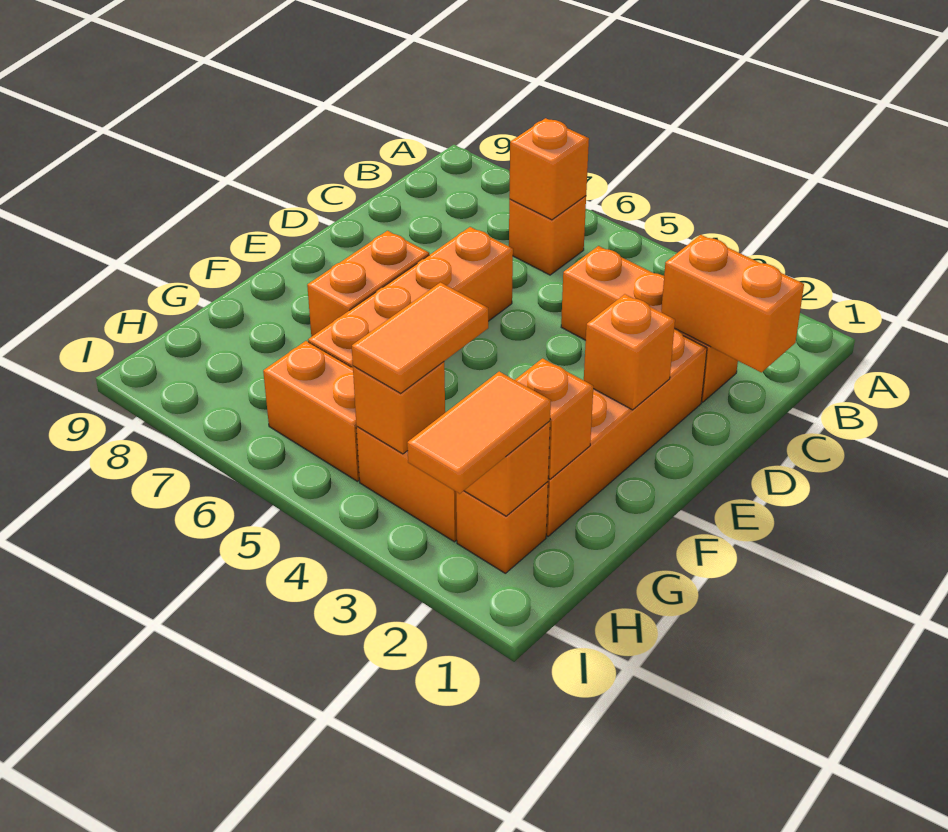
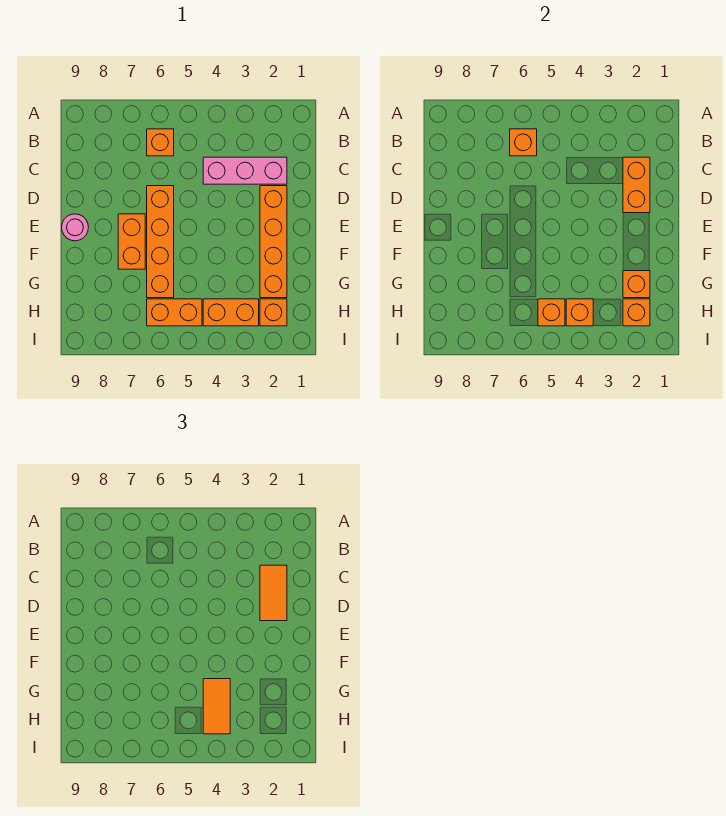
orange brick C1:C2 level 2 -> orange brick C2:D2 level 2
orange brick C2:C4 level 1 -> pink brick C2:C4 level 1
orange brick E2 level 2 -> orange brick H5 level 2
none -> pink round brick E9 level 1
orange tile H2:I2 level 3 -> orange tile C2:D2 level 3

